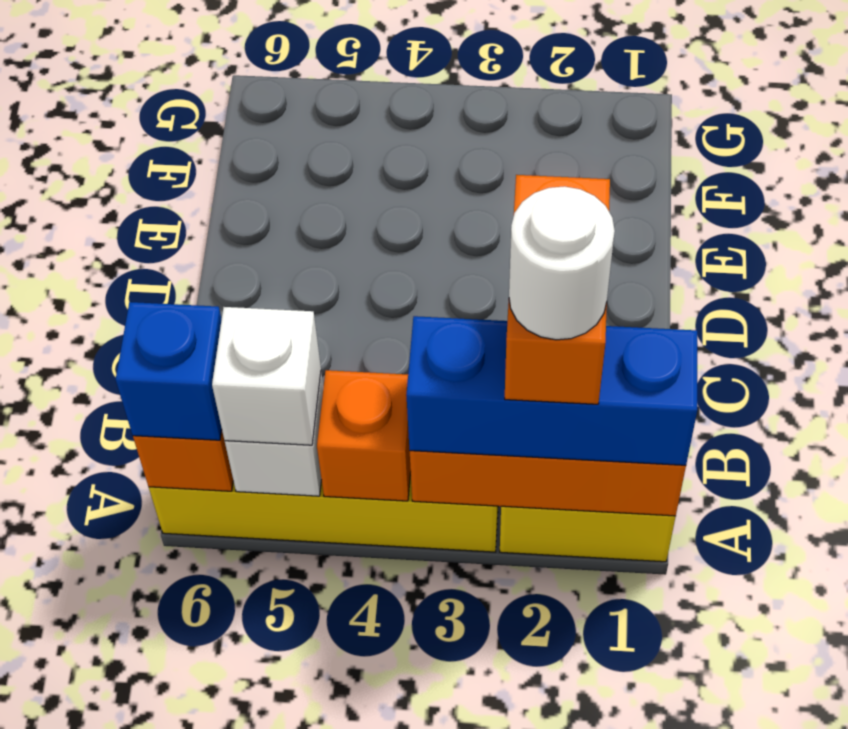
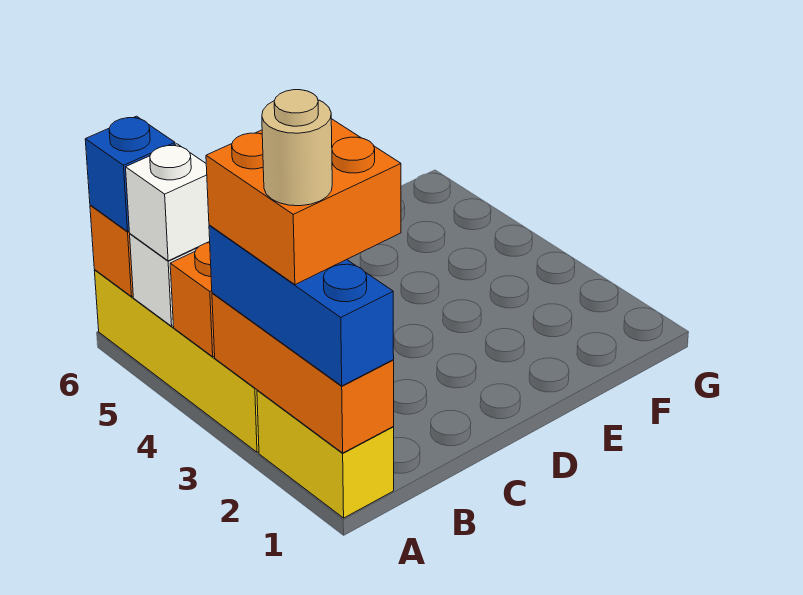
orange brick A2:B2 level 4 -> orange brick A2:B3 level 4
white round brick A2 level 5 -> tan round brick A2 level 5

